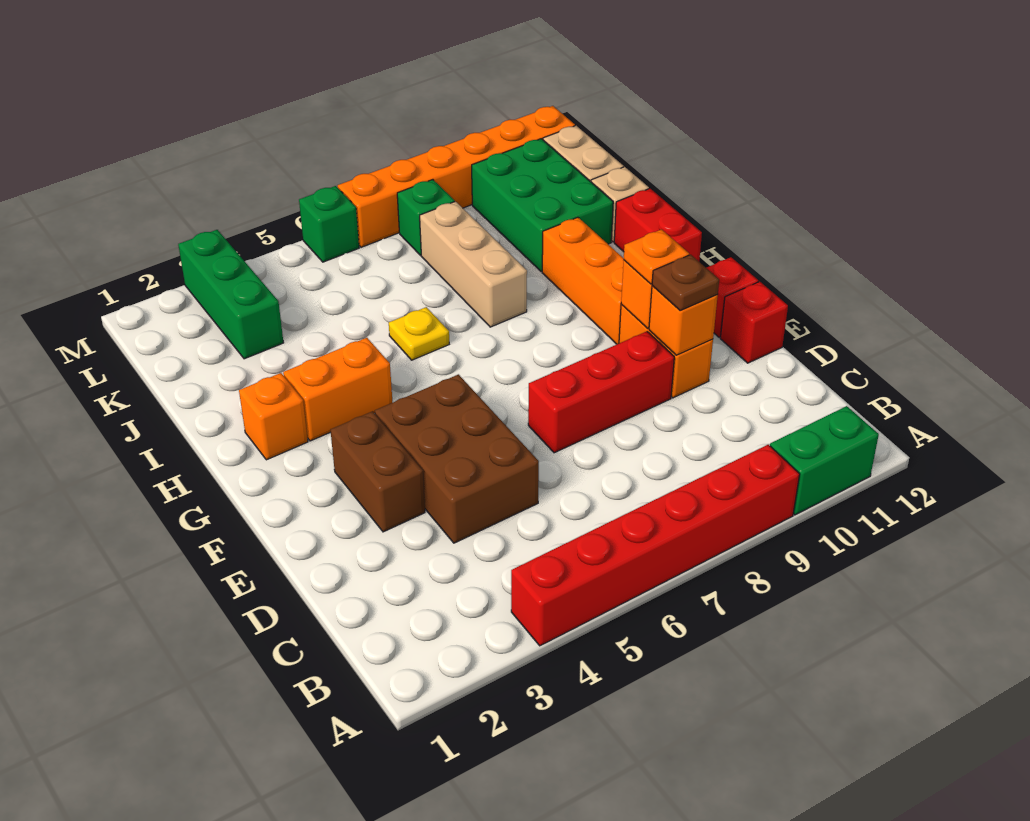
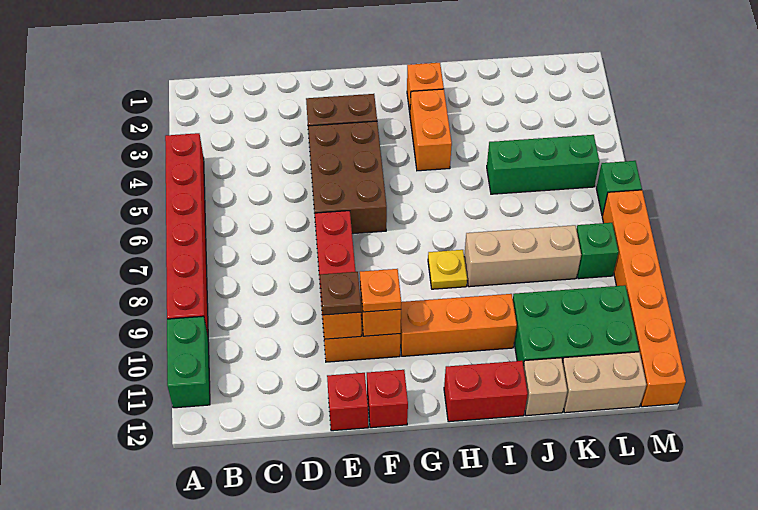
brown brick D4:F5 level 1 -> brown brick E4:F6 level 1
yellow plate I6 level 1 -> yellow plate H8 level 1
green brick K3:M3 level 1 -> green brick J5:L5 level 1

